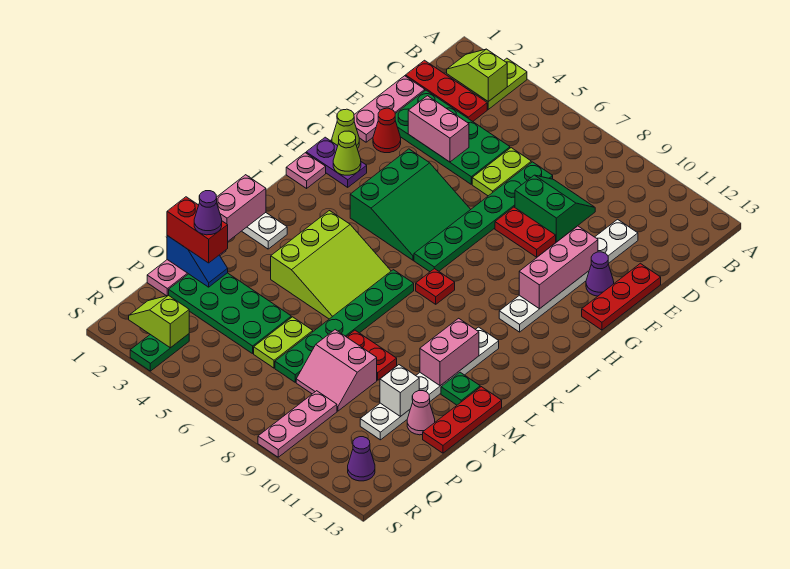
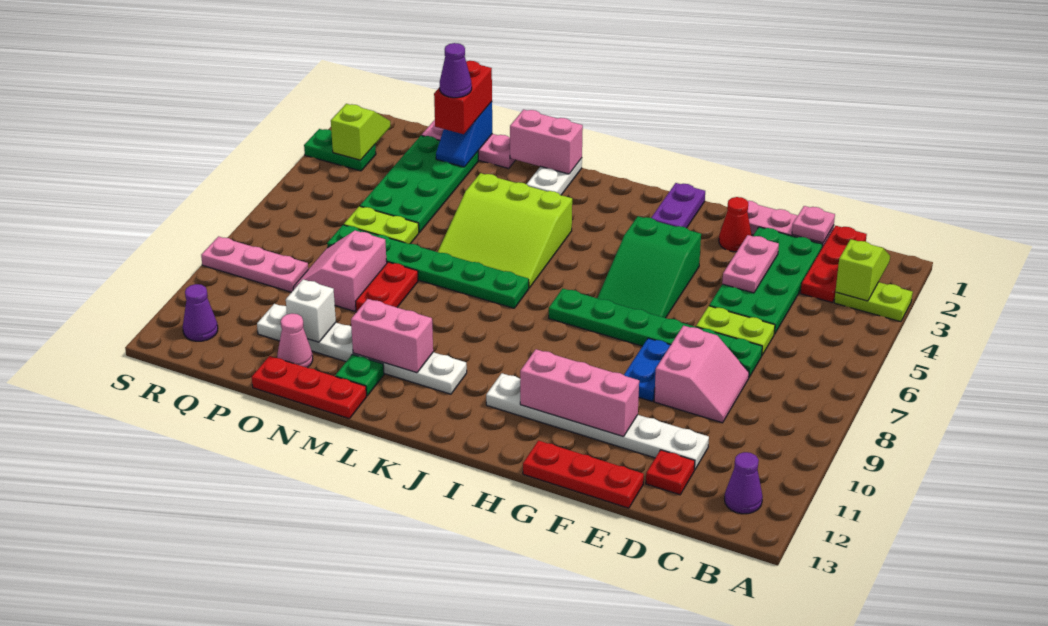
green slope D8:E9 level 1 top E -> pink slope D8:E9 level 1 top E
pink brick E3:E4 level 2 -> pink plate E3:E4 level 2
red plate F8:F9 level 1 -> blue plate F8:F9 level 1
purple cone F12 level 1 -> purple cone B12 level 1
lime cone G1 level 1 -> none
green slope G4:I6 level 1 top 4 -> green slope G4:H6 level 1 top 4
lime cone H2 level 2 -> none
pink plate I1 level 1 -> pink plate D1 level 2
red plate J8 level 1 -> red plate D12 level 1

